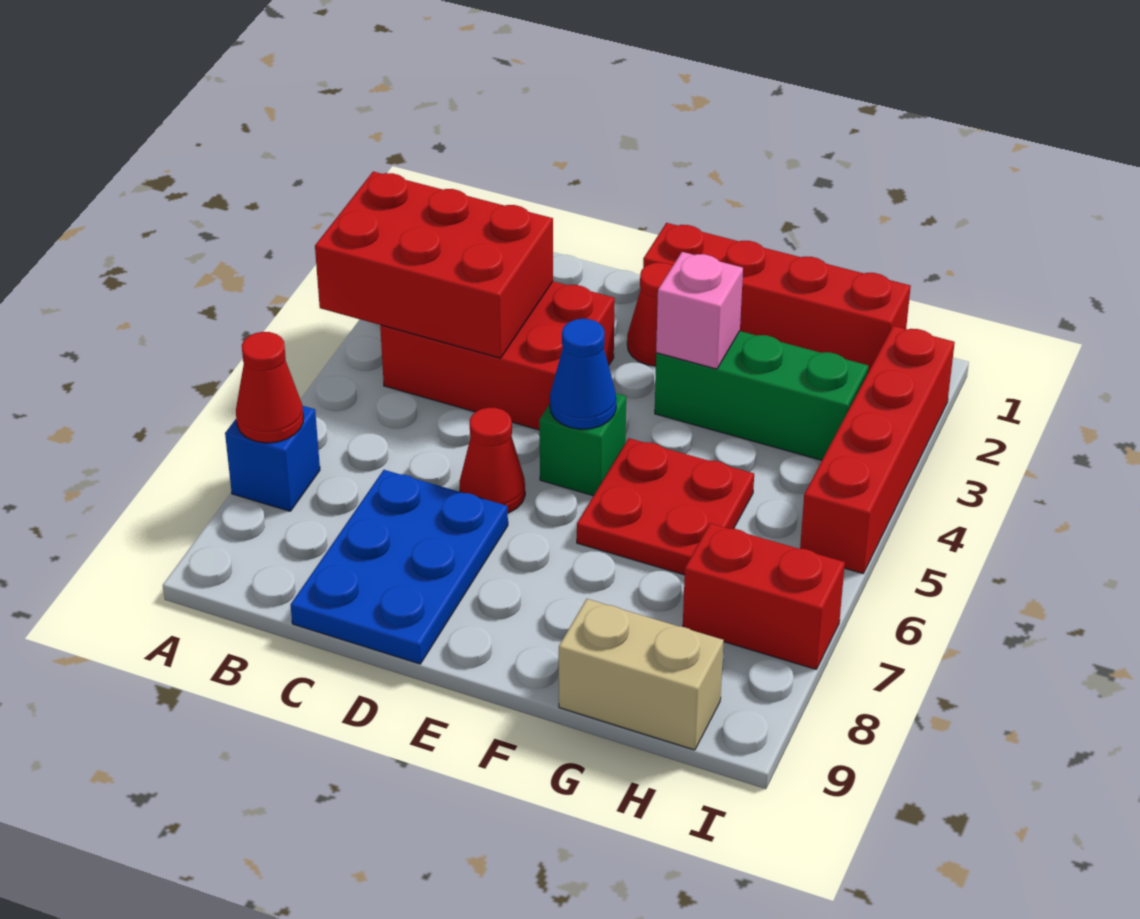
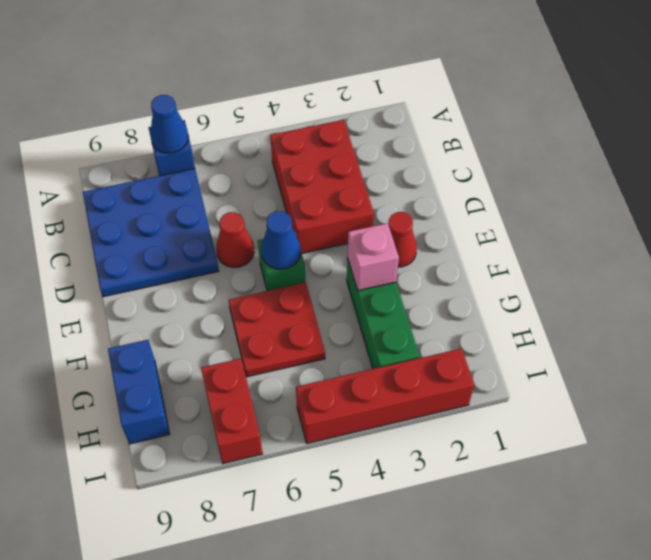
red brick A3:C4 level 2 -> none
red cone A7 level 2 -> blue cone A7 level 2
blue plate C7:D9 level 1 -> blue plate B7:D9 level 1
red brick E1:H1 level 1 -> none
tan brick G9:H9 level 1 -> blue brick G9:H9 level 1

